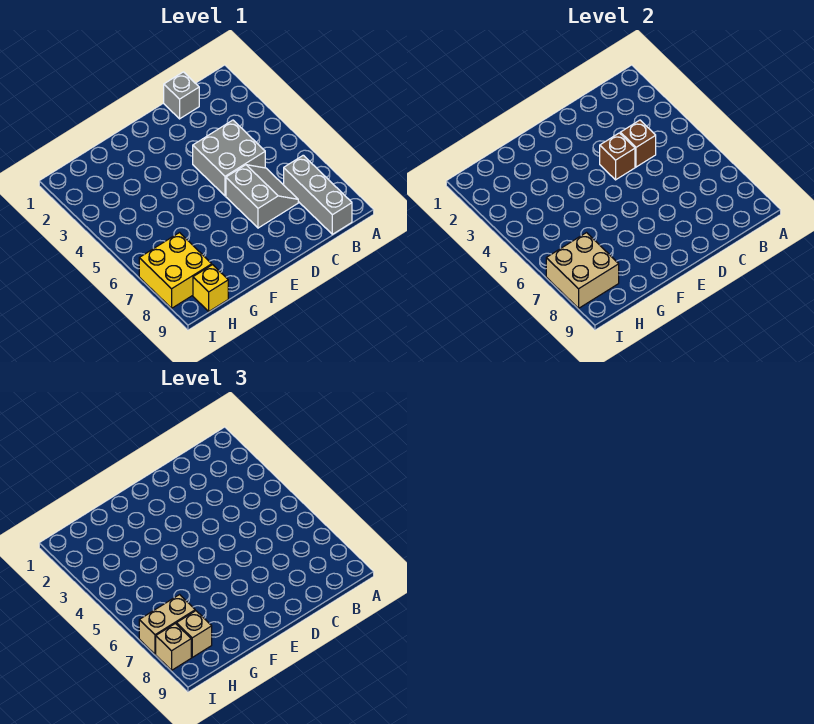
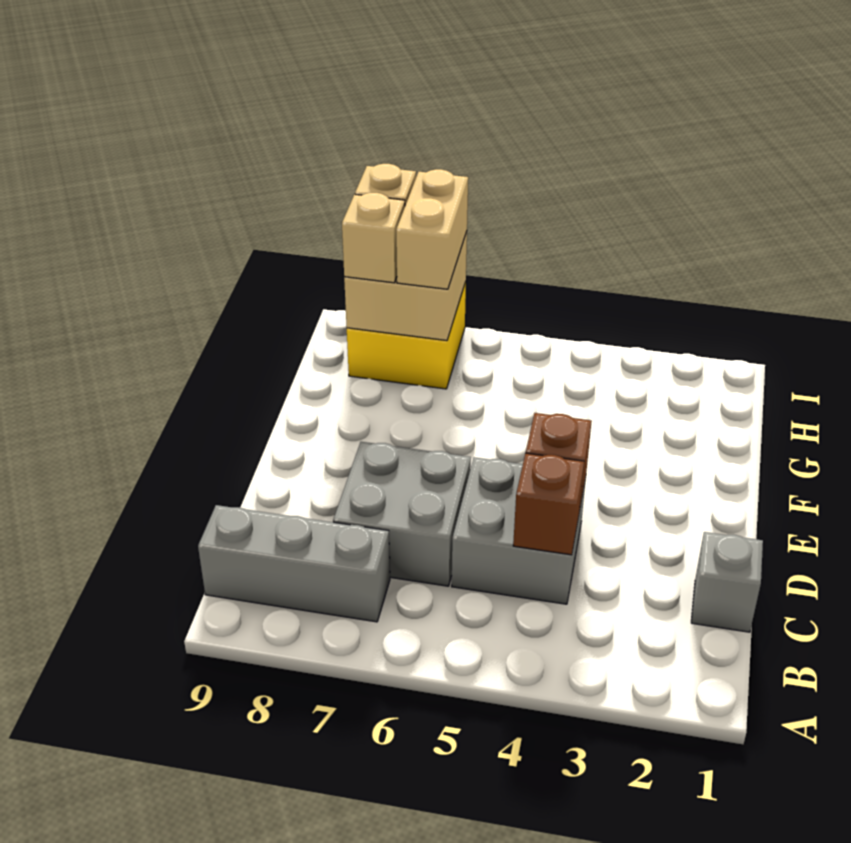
grey slope C6:D7 level 1 top D -> grey brick C6:D7 level 1
yellow brick H9 level 1 -> none

